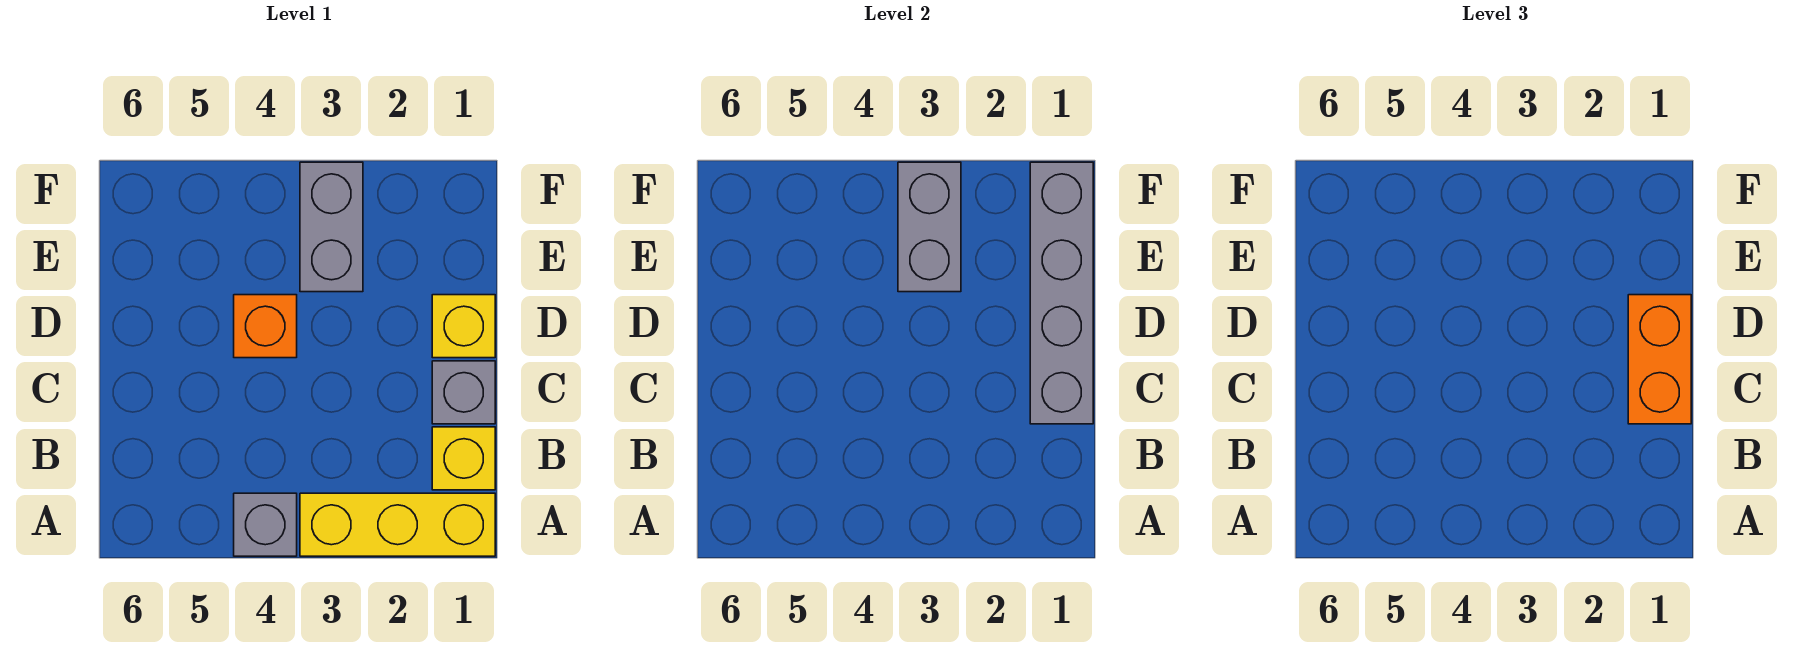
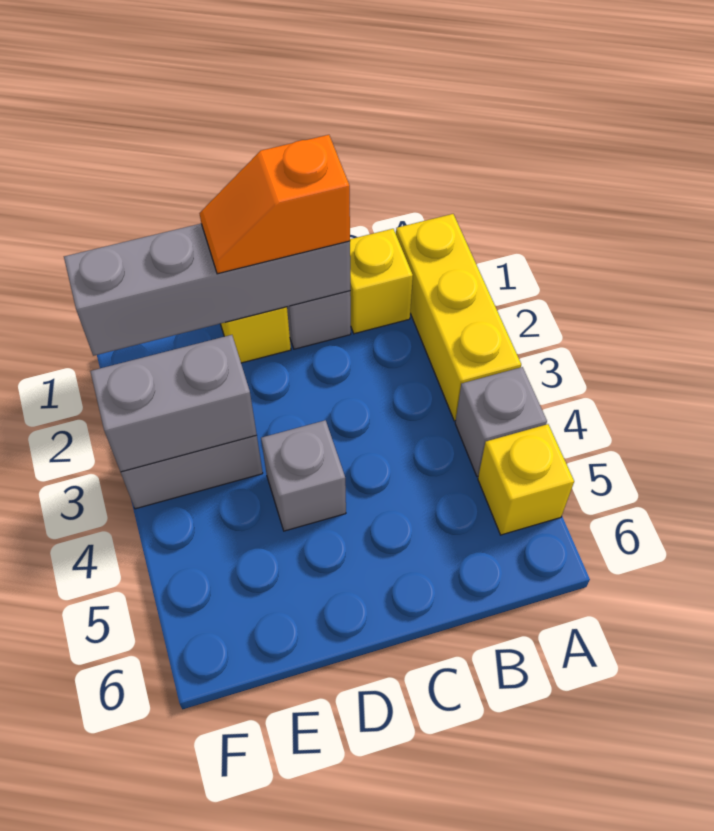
none -> yellow brick A5 level 1
orange brick C1:D1 level 3 -> orange slope C1:D1 level 3 top C
orange brick D4 level 1 -> grey brick D4 level 1

